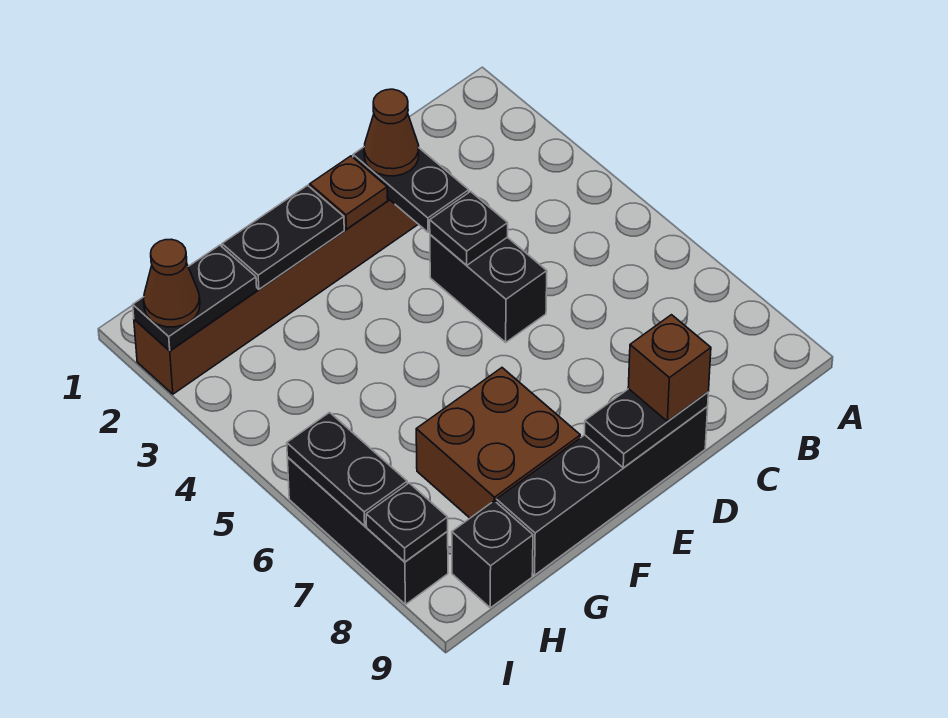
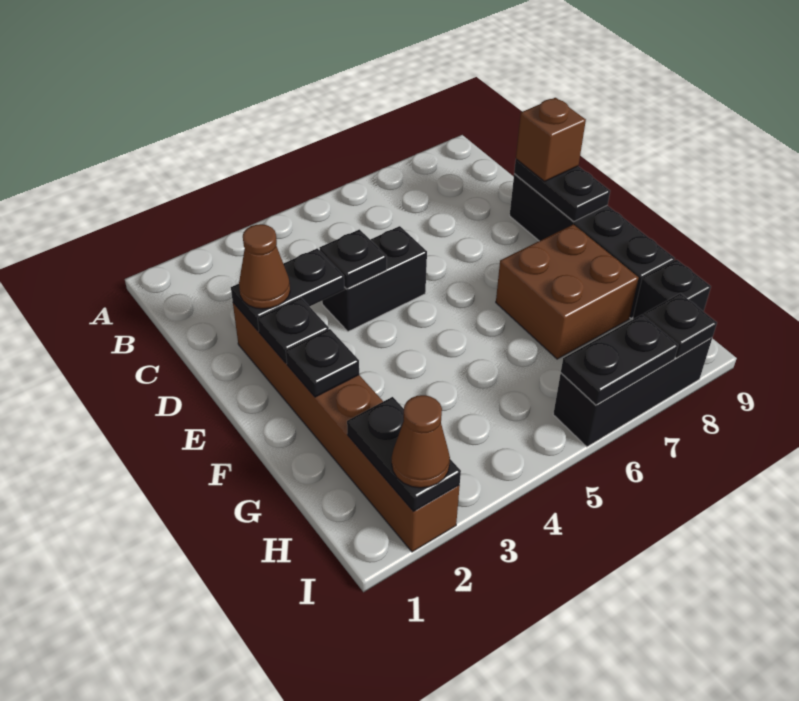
brown plate E2 level 2 -> black plate E2 level 2
black plate F2:G2 level 2 -> black plate F2 level 2

